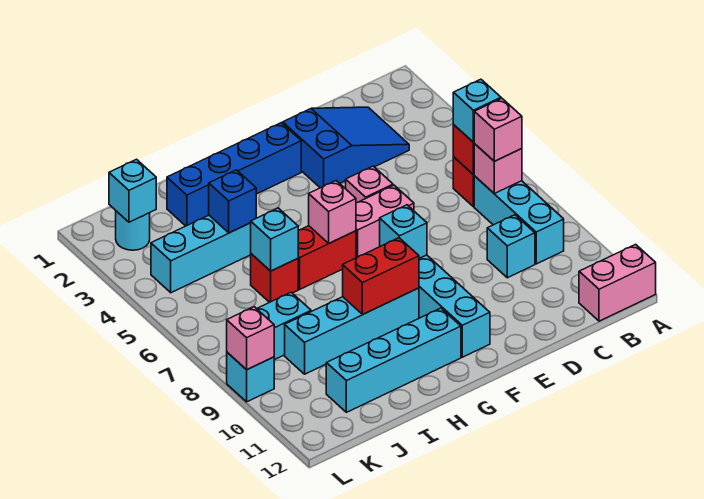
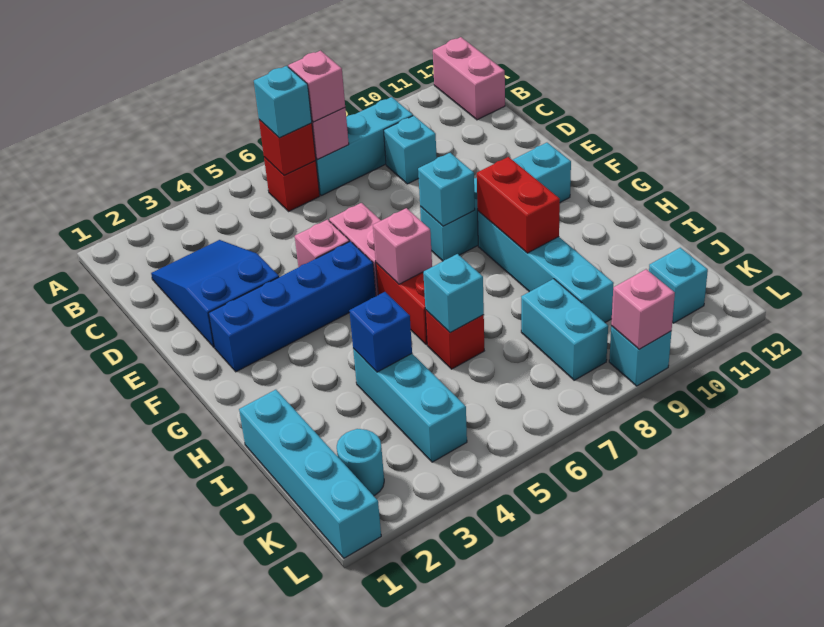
blue brick F2:I2 level 1 -> blue brick F2:F5 level 1
cyan brick G11:J11 level 1 -> cyan brick I1:L1 level 1
cyan brick K2 level 2 -> cyan brick K11 level 1

